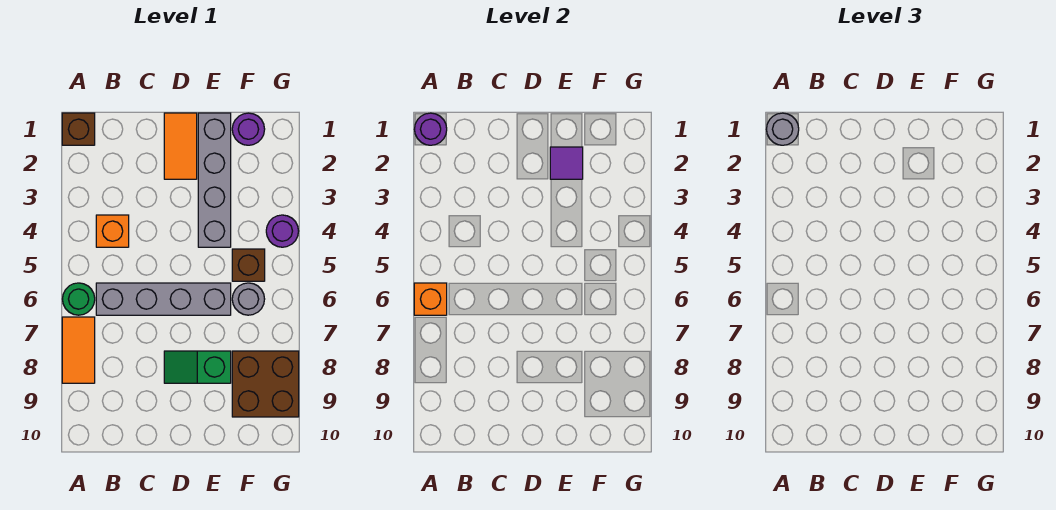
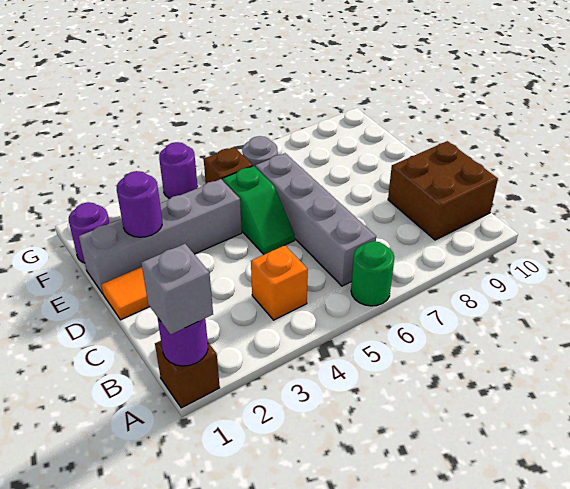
grey round brick A1 level 3 -> grey brick A1 level 3
orange brick A6 level 2 -> none
orange tile A7:A8 level 1 -> none
green slope D8:E8 level 1 top E -> green slope D5:E5 level 1 top E
purple tile E2 level 2 -> purple round brick E2 level 2
brown brick F8:G9 level 1 -> brown brick B9:C10 level 1

